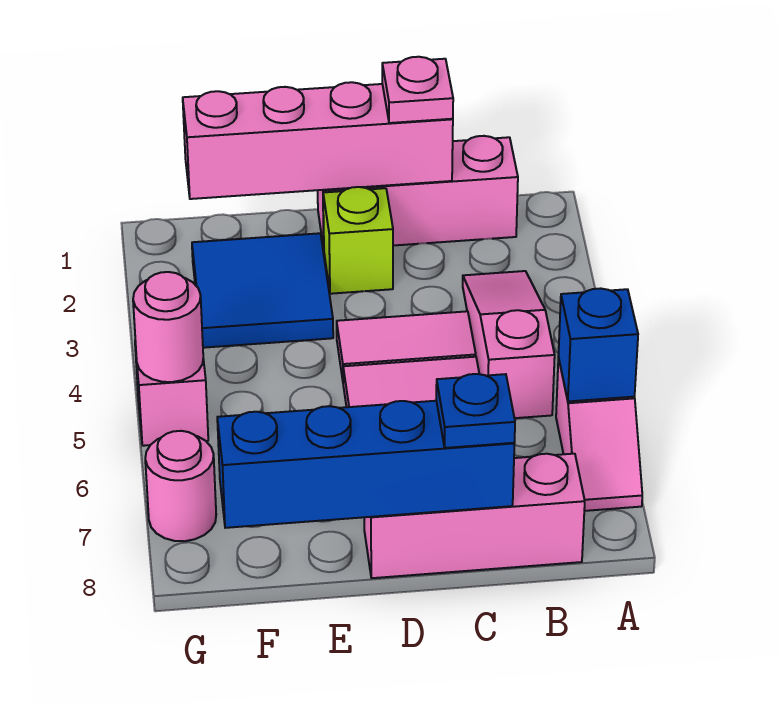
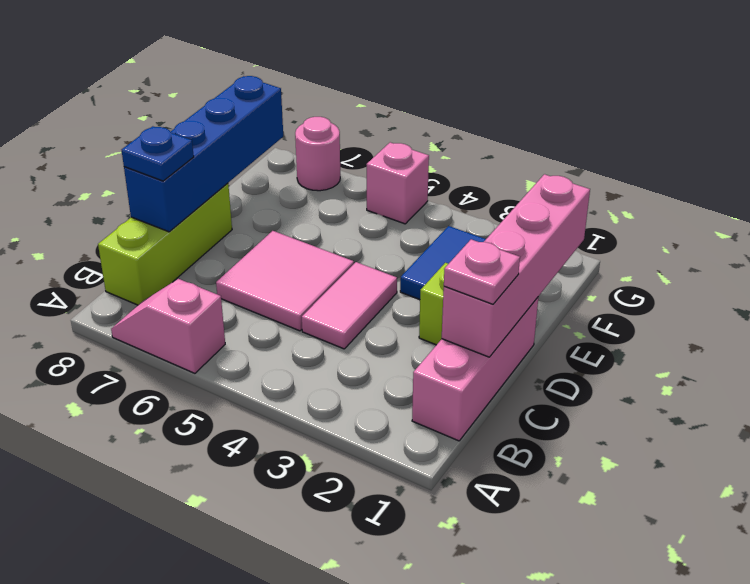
blue brick A6 level 2 -> none
pink slope B3:B5 level 1 top 5 -> none
pink brick B8:D8 level 1 -> lime brick B8:D8 level 1
pink round brick G5 level 2 -> none

